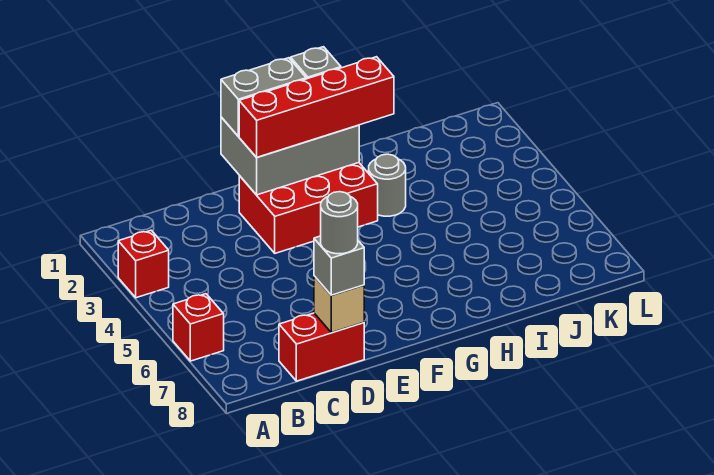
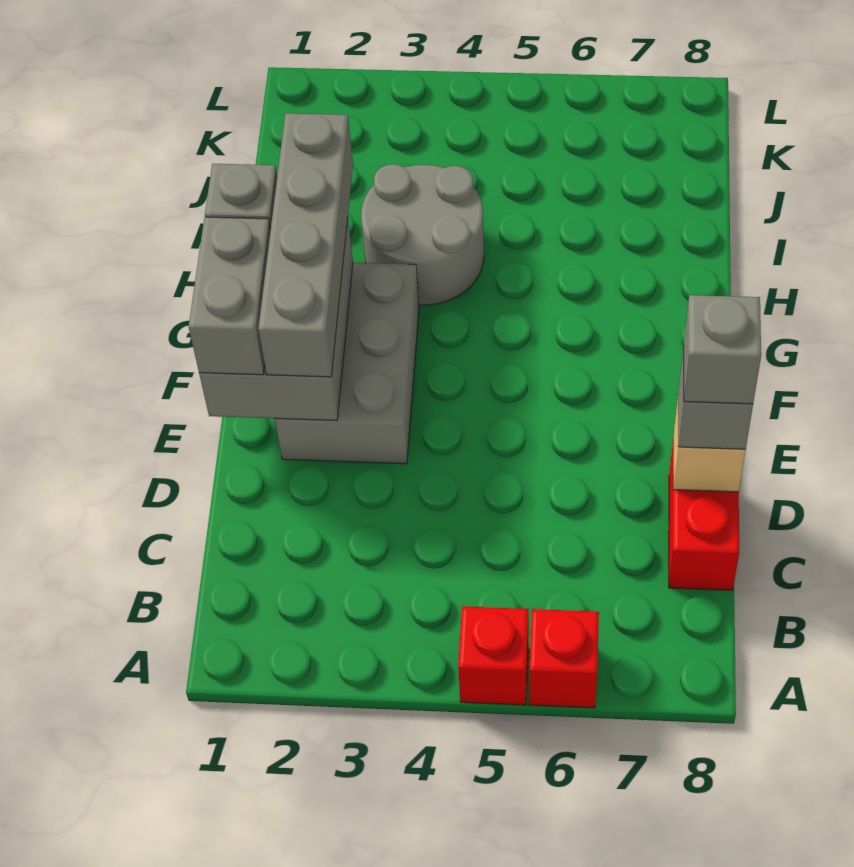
red brick A3 level 1 -> red brick A5 level 1
grey round brick D8 level 4 -> grey brick D8 level 4
red brick E2:G3 level 1 -> grey brick E2:G3 level 1
red brick E2:H2 level 3 -> grey brick E2:H2 level 3
grey round brick H3 level 1 -> grey round brick H3:I4 level 1

